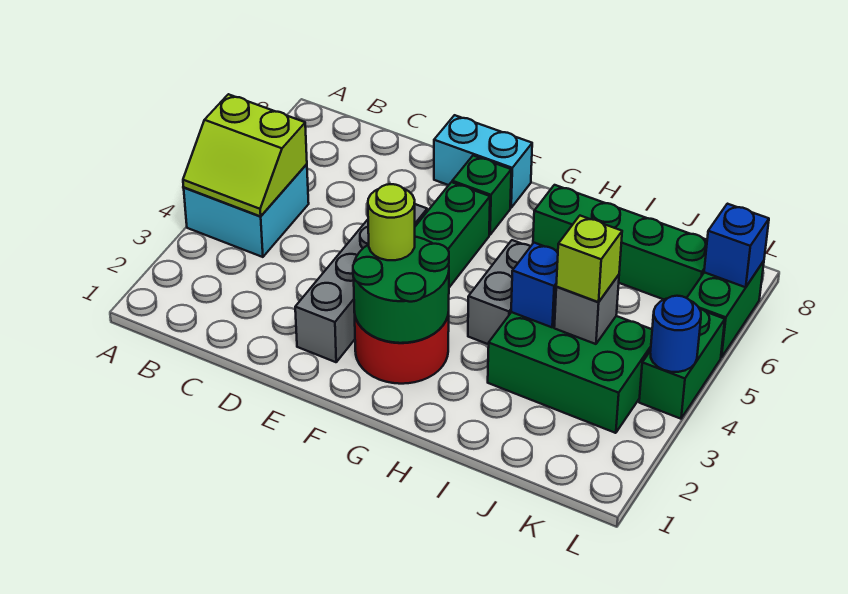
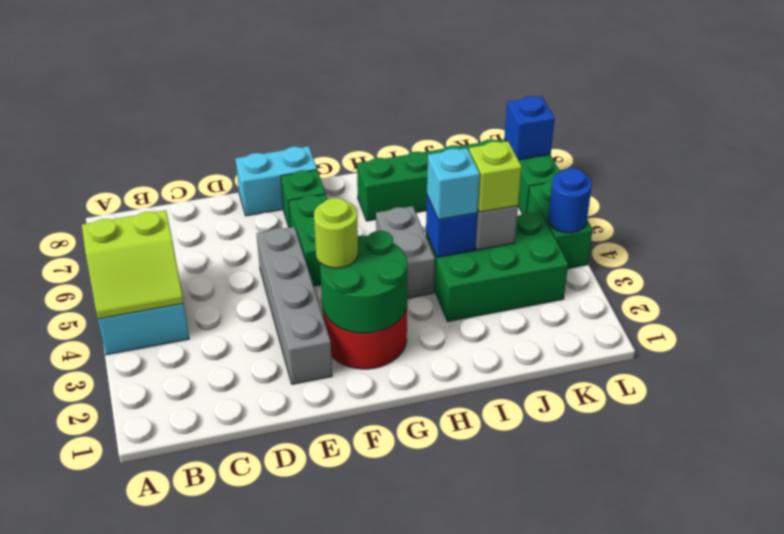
none -> cyan brick I4 level 3

